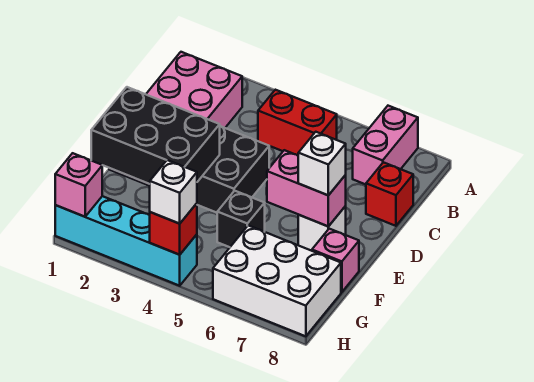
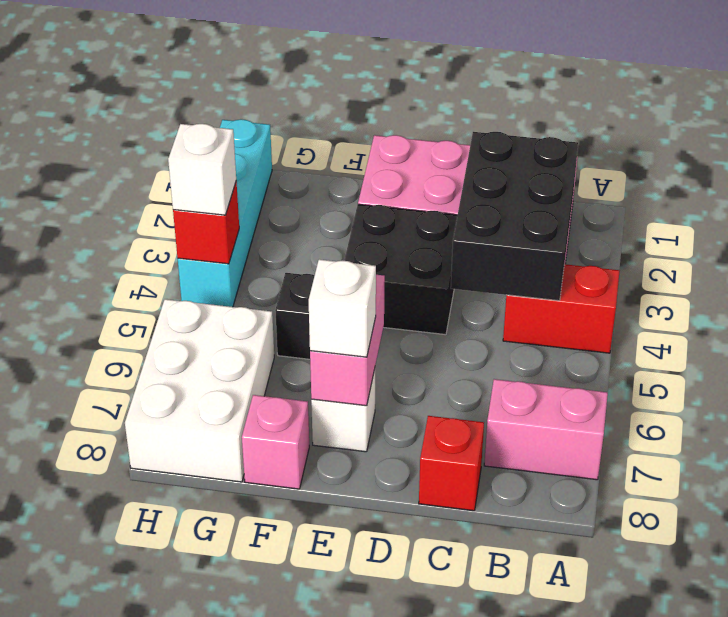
red brick B4:B5 level 1 -> red brick A4:B4 level 1
black brick E1:F3 level 2 -> black brick B2:C4 level 2
pink brick H1 level 2 -> none

